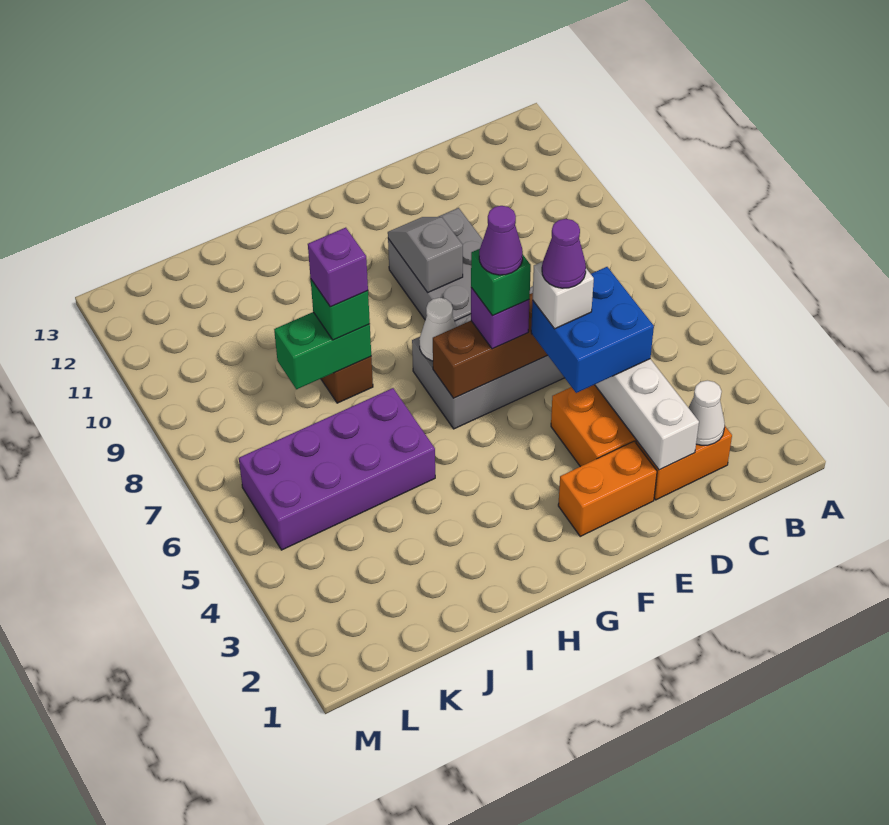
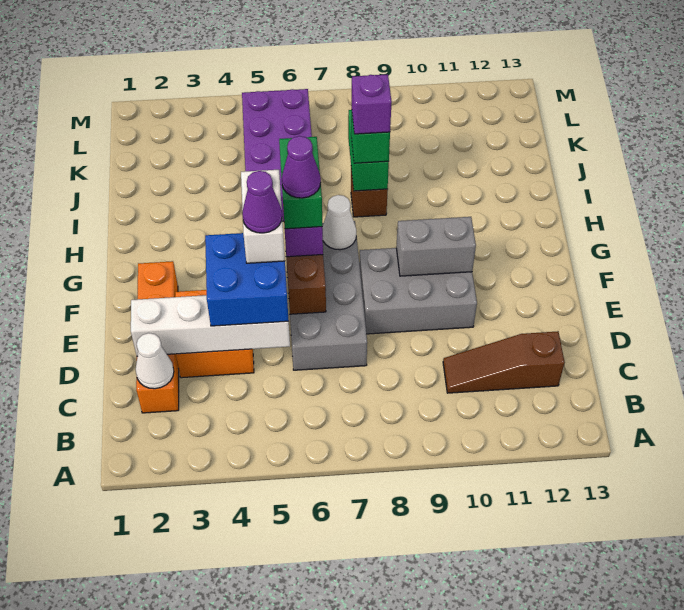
none -> brown slope C10:C12 level 1 top 12
white brick E5 level 4 -> white brick E5:F5 level 4
green brick F6 level 4 -> green brick F6:G6 level 4
grey slope F9:F10 level 2 top 9 -> grey brick F9:F10 level 2

